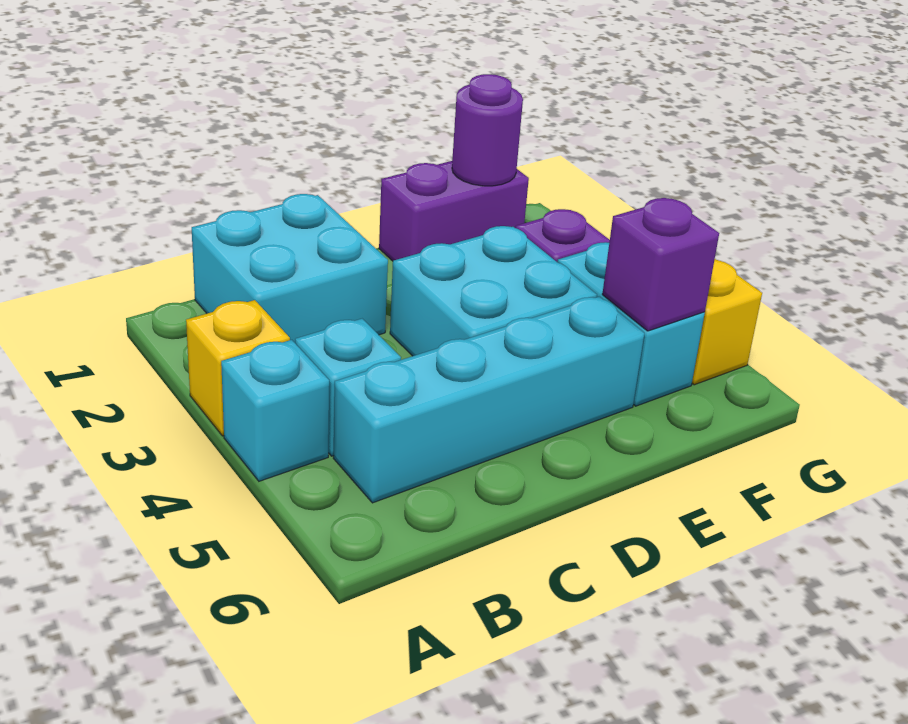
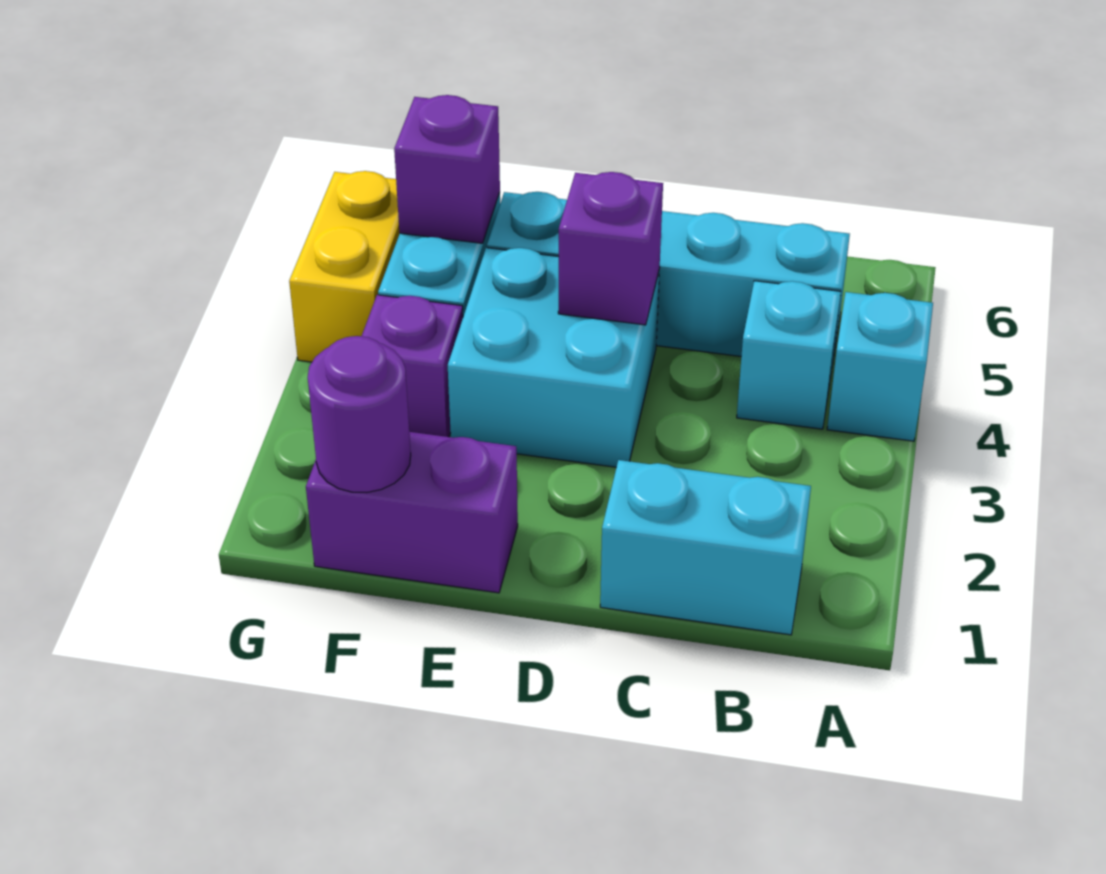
yellow brick A3 level 1 -> none
cyan brick B1:C2 level 1 -> cyan brick B1:C1 level 1
none -> purple brick D4 level 2

